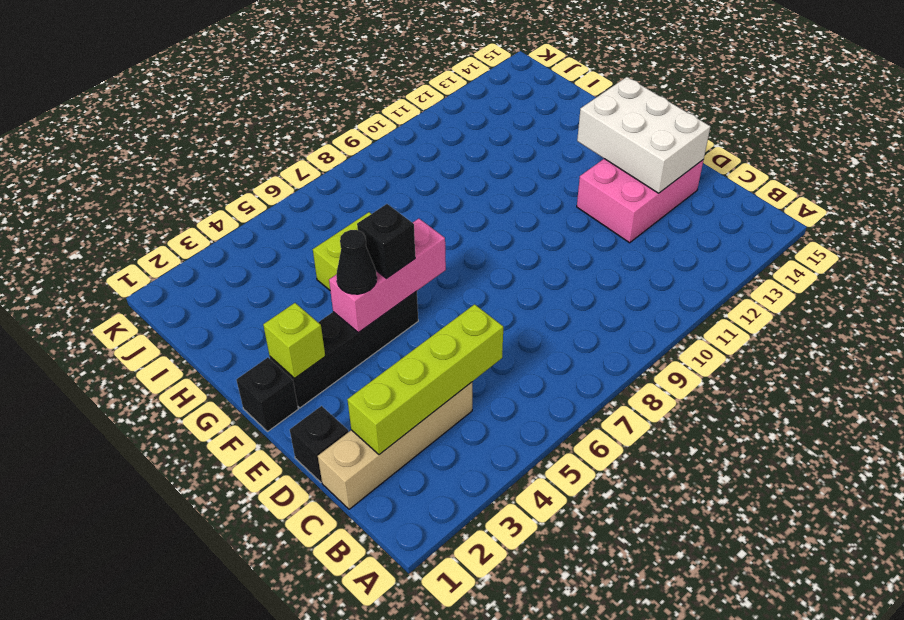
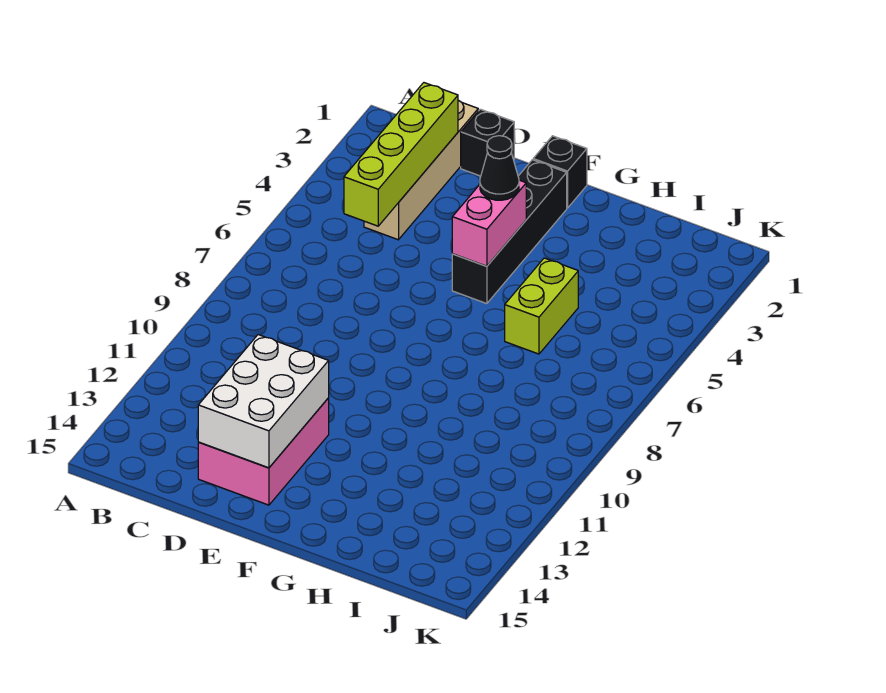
white brick D13:F14 level 2 -> white brick D12:E14 level 2
lime brick F2 level 2 -> none
pink brick F4:F6 level 2 -> pink brick F4:F5 level 2
black brick F5 level 3 -> none

